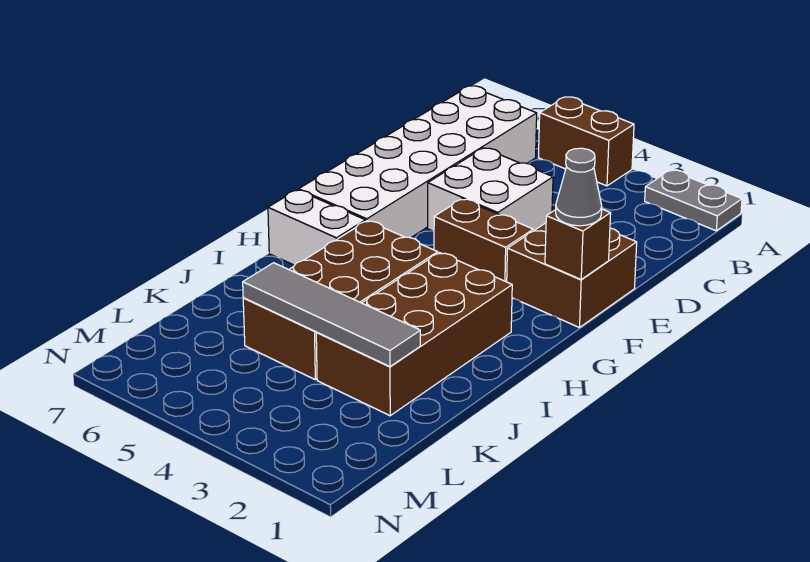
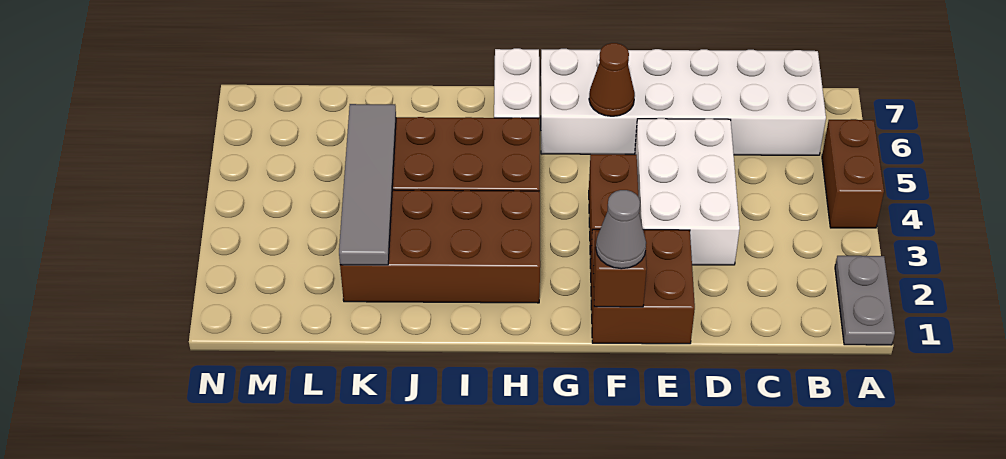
white brick D4:E5 level 1 -> white brick D3:E5 level 1
none -> brown cone F6 level 2

